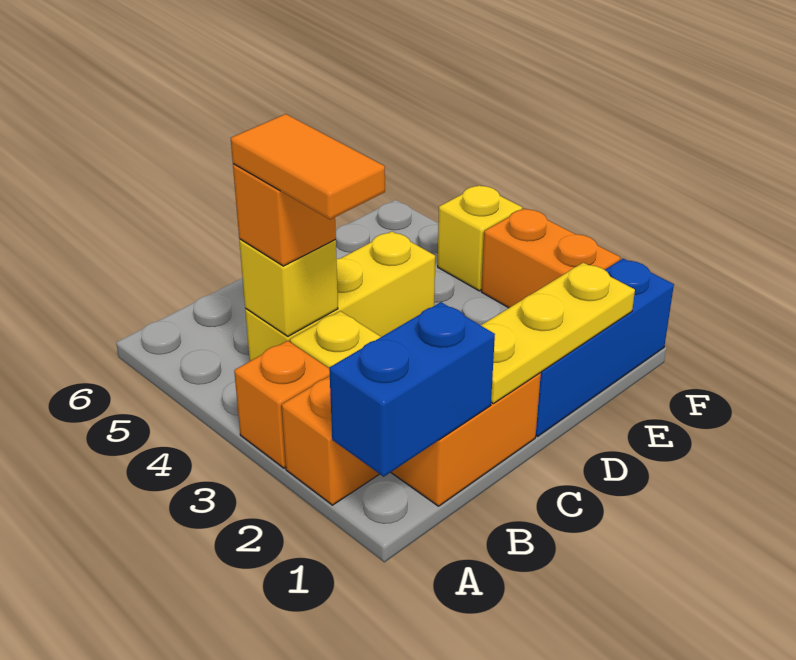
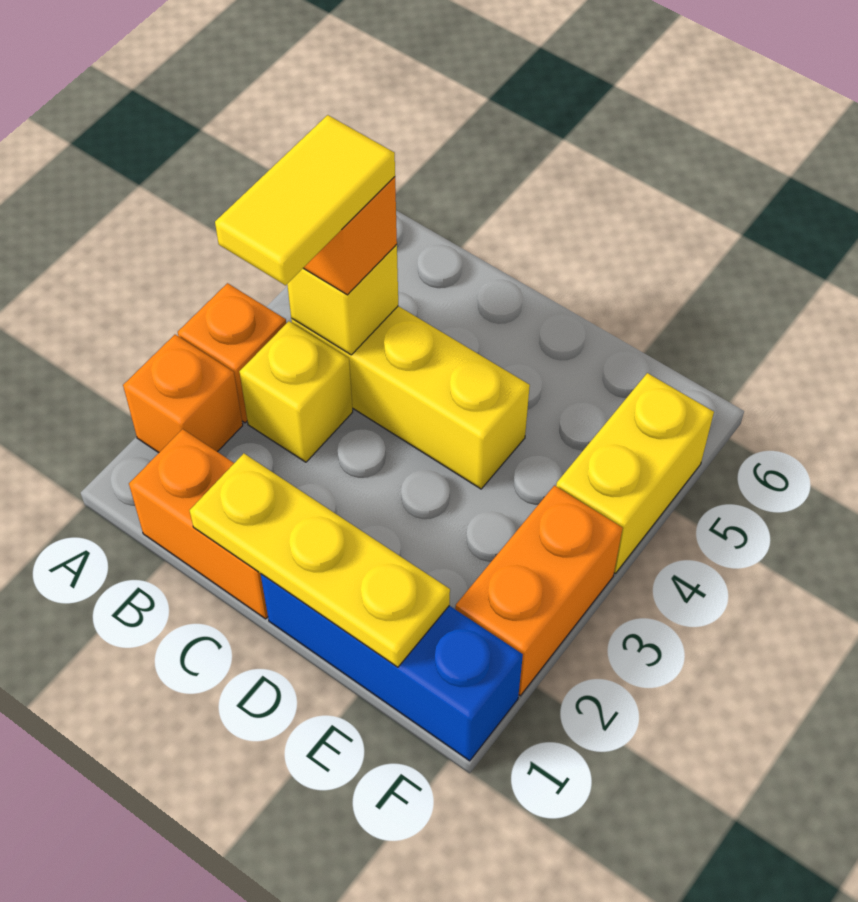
blue brick A1:B1 level 2 -> none
orange tile B3:B4 level 4 -> yellow tile B3:B4 level 4
yellow brick F4 level 1 -> yellow brick F4:F5 level 1

